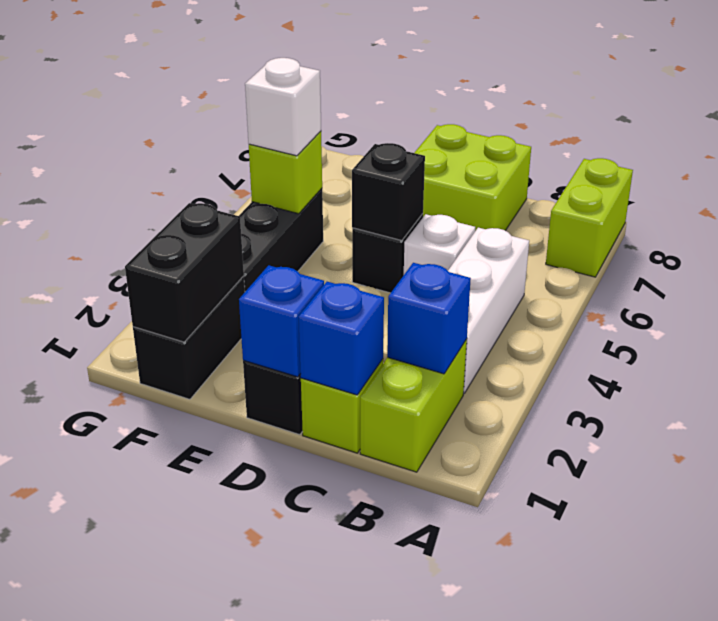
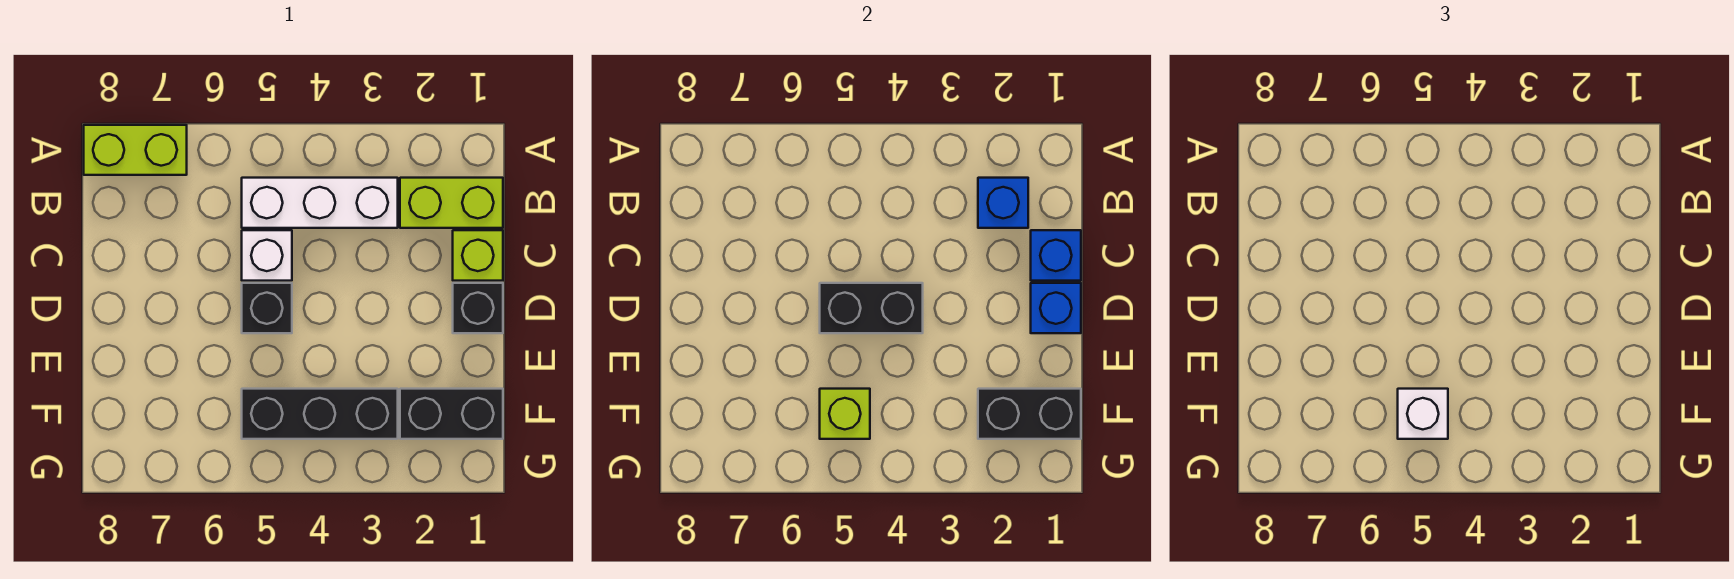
lime brick C7:D8 level 1 -> none
black brick D5 level 2 -> black brick D4:D5 level 2

